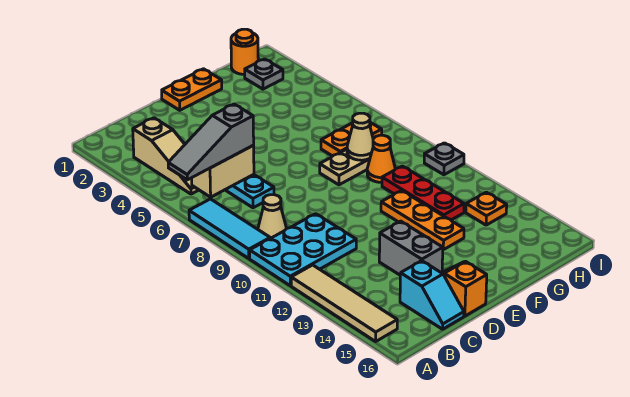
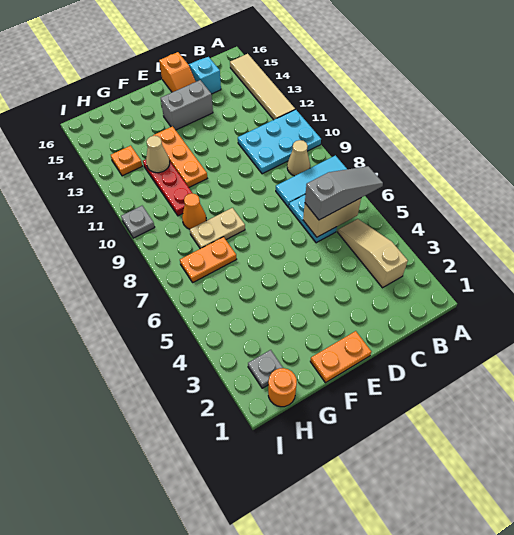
cyan tile A7:A9 level 1 -> cyan tile A8:C8 level 1
grey brick D13:D14 level 1 -> grey brick D14:E14 level 1
tan cone G8 level 2 -> tan cone G12 level 2

